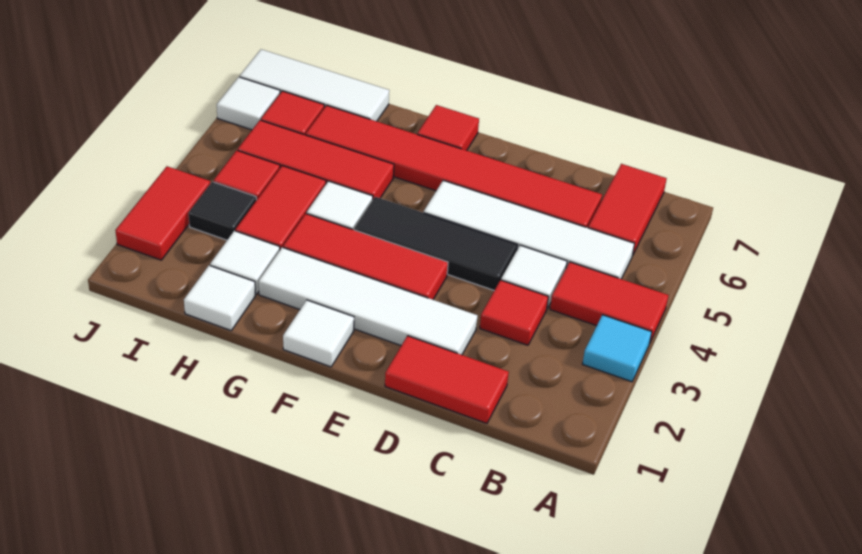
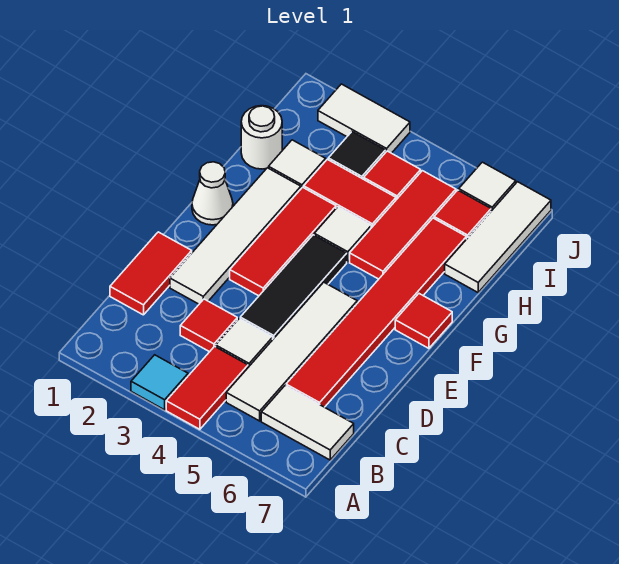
red tile B6:B7 level 1 -> white tile B6:B7 level 1
white tile F1 level 1 -> white cone F1 level 1
white tile H1 level 1 -> white round brick H1 level 1
red tile J2:J3 level 1 -> white tile J2:J3 level 1

